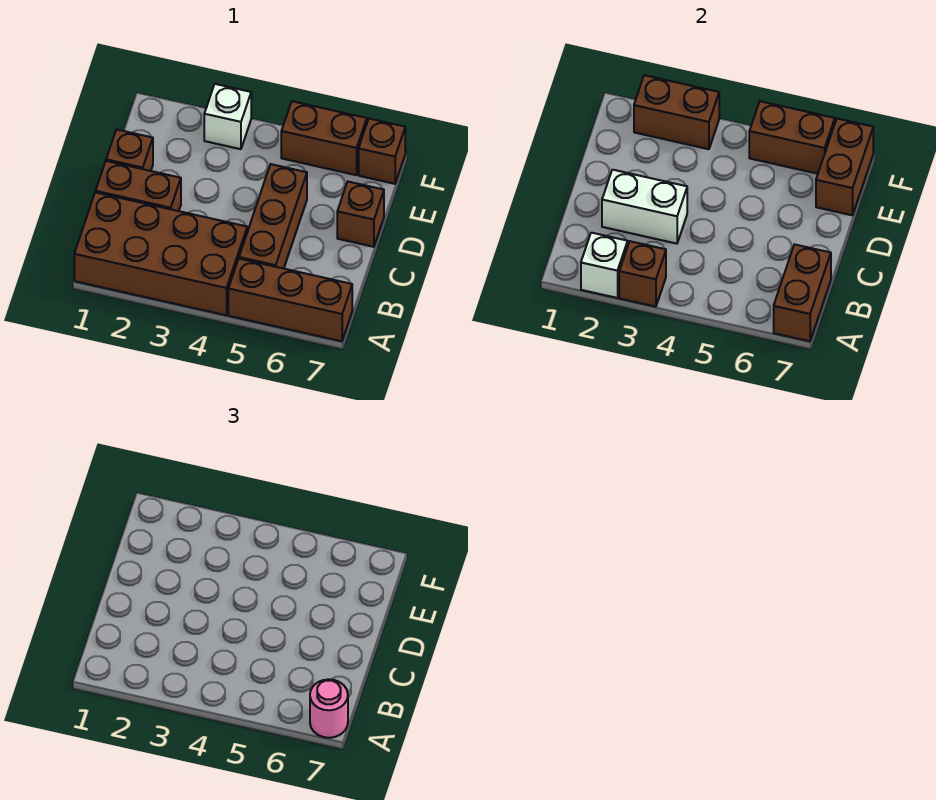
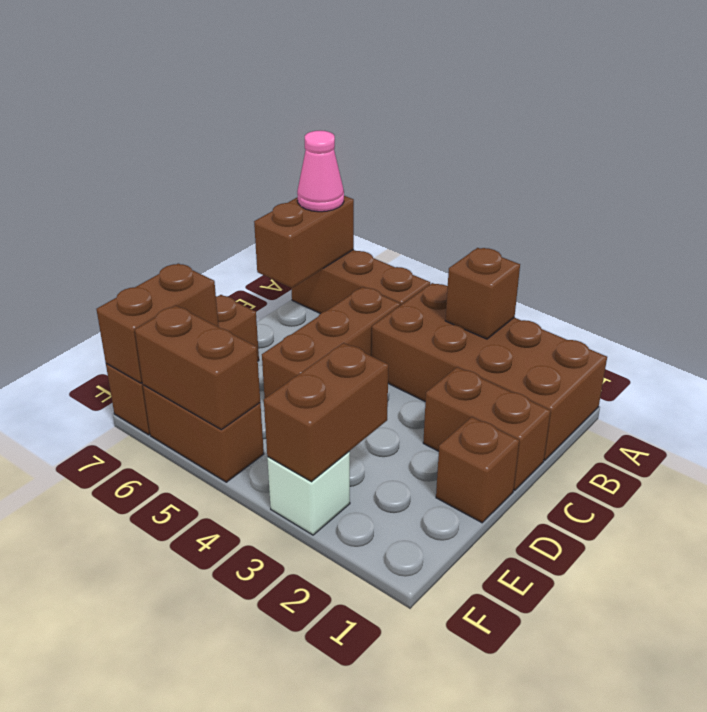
white brick A2 level 2 -> none
pink round brick A7 level 3 -> pink cone A7 level 3
white brick C2:C3 level 2 -> none
brown brick F2:F3 level 2 -> brown brick E3:F3 level 2

